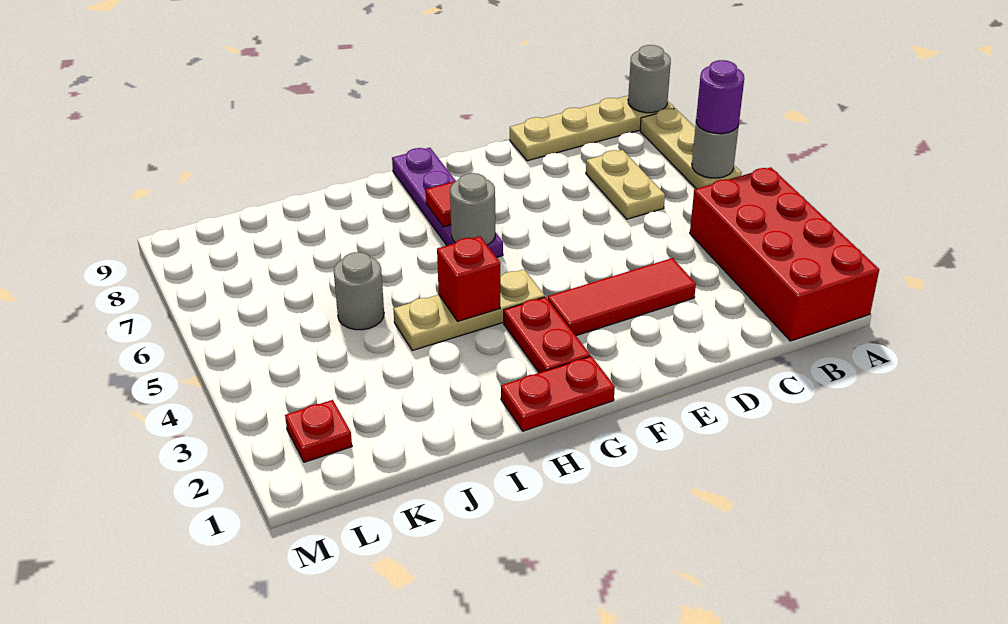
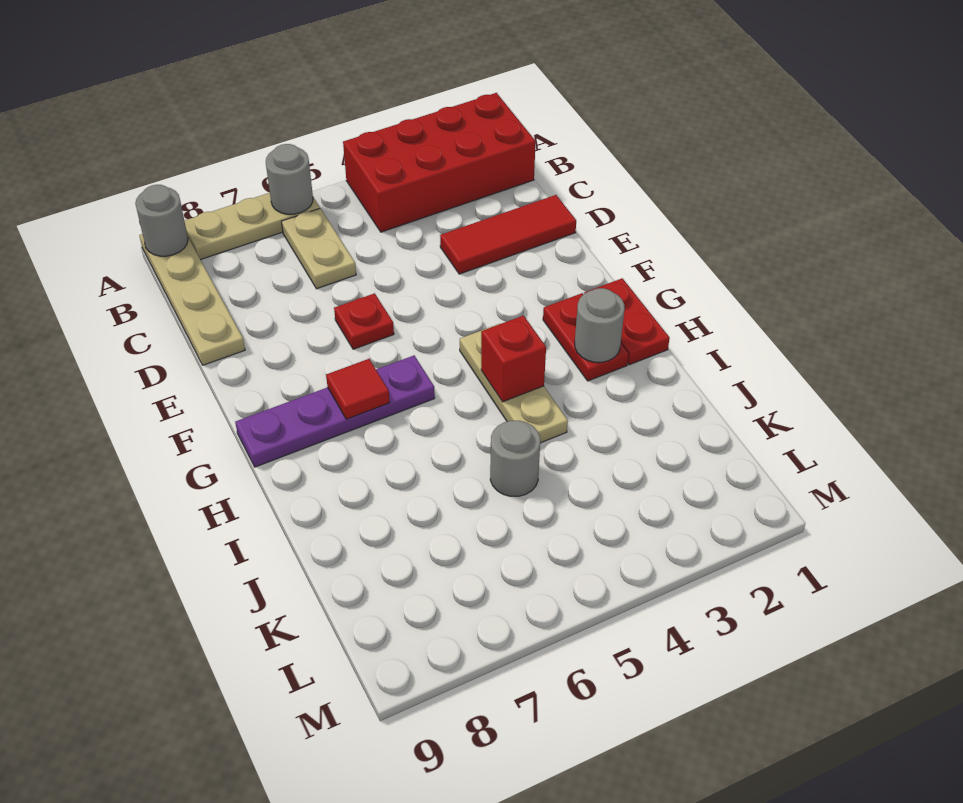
purple round brick A6 level 3 -> none
tan plate C6:C7 level 1 -> tan plate B6:C6 level 1
red tile D3:F3 level 1 -> red tile D1:D3 level 1
red plate G2:G3 level 1 -> red plate G2:H2 level 1
grey round brick G6 level 2 -> grey round brick H2 level 2
red plate L2 level 1 -> red plate E6 level 1

